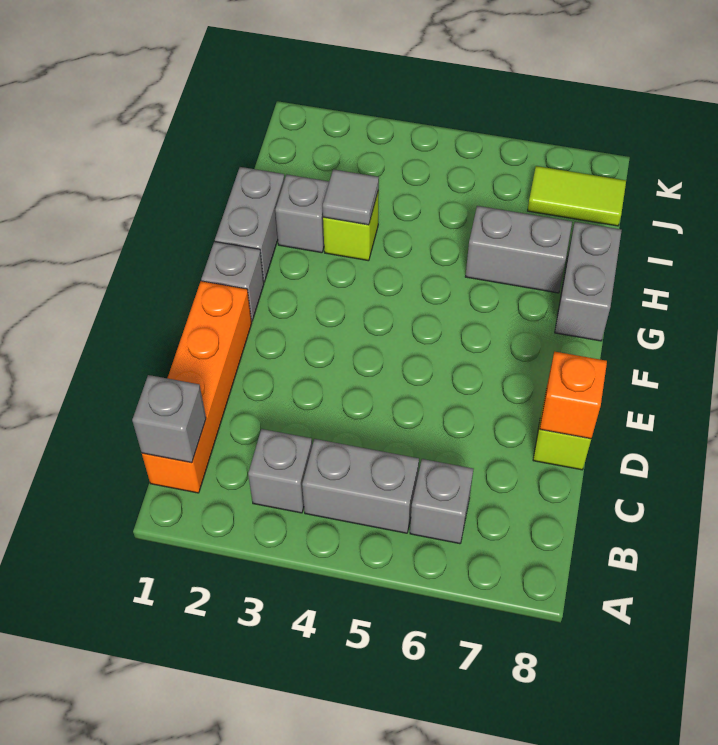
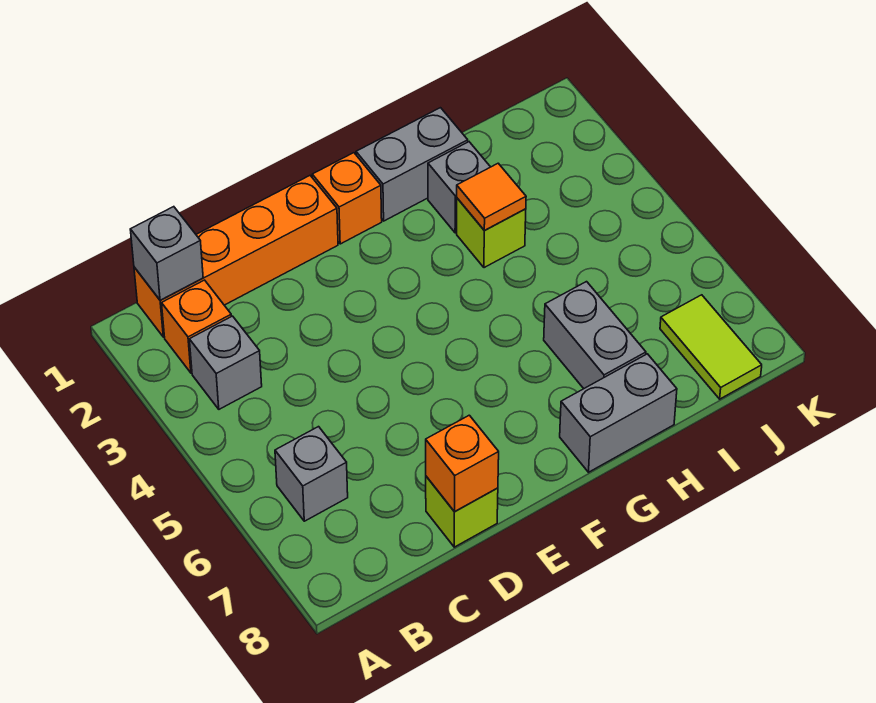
none -> orange brick B2 level 1
grey brick B4:B5 level 1 -> none
grey brick F1 level 1 -> orange brick F1 level 1
grey tile H3 level 2 -> orange tile H3 level 2

